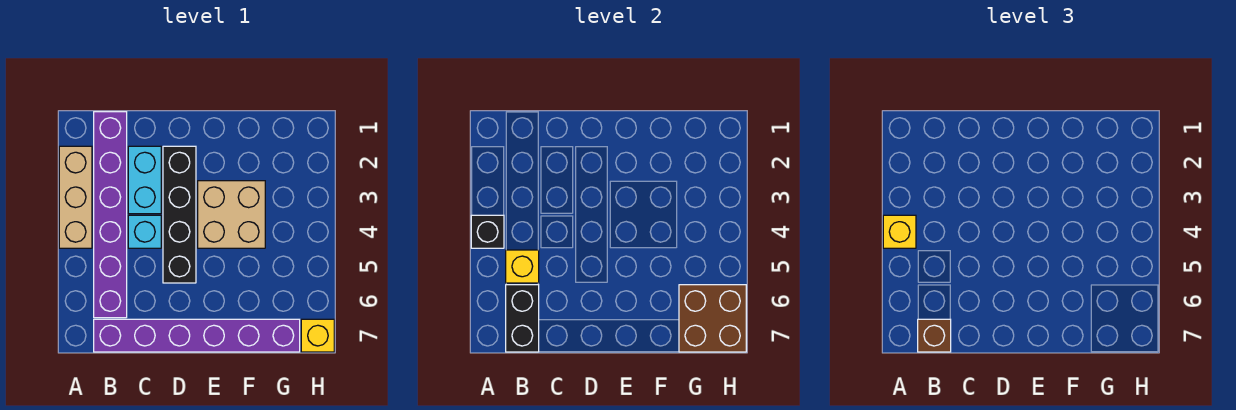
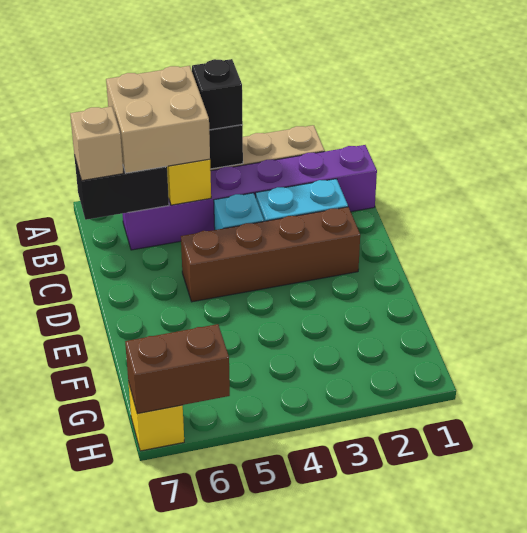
yellow brick A4 level 3 -> black brick A4 level 3
purple brick B7:G7 level 1 -> none
brown brick B7 level 3 -> tan brick B7 level 3
black brick D2:D5 level 1 -> brown brick D2:D5 level 1
tan brick E3:F4 level 1 -> tan brick A5:B6 level 3
brown brick G6:H7 level 2 -> brown brick H6:H7 level 2

